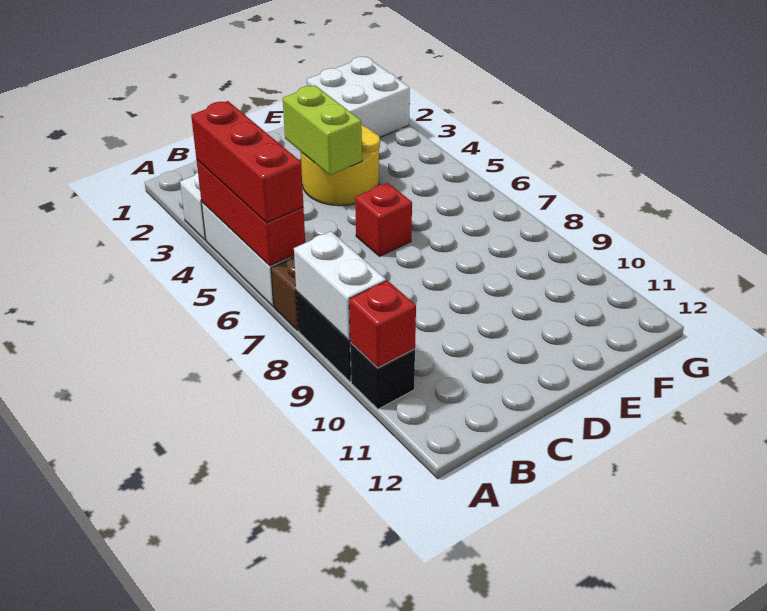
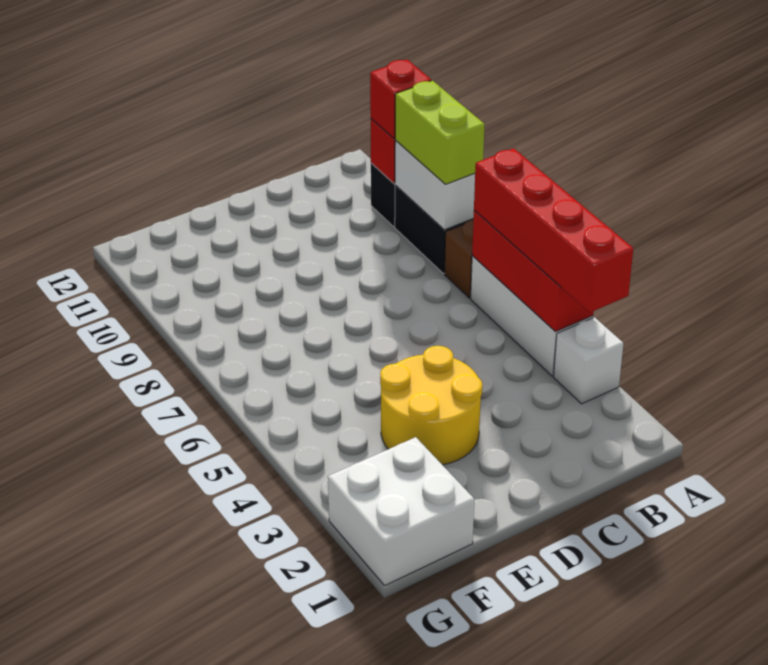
red brick A4:A6 level 3 -> red brick A3:A6 level 3
lime brick D3:D4 level 2 -> lime brick A8:A9 level 3
red brick D6 level 1 -> red brick A10 level 3

